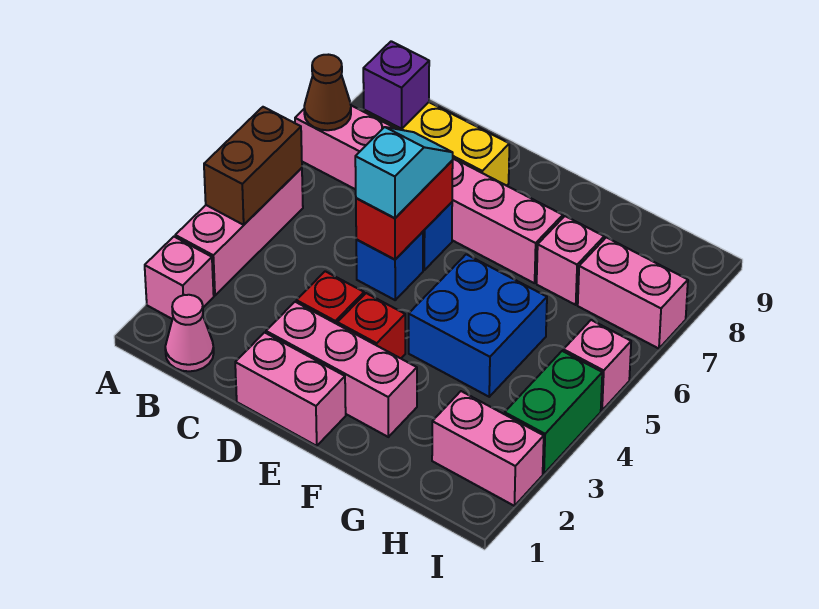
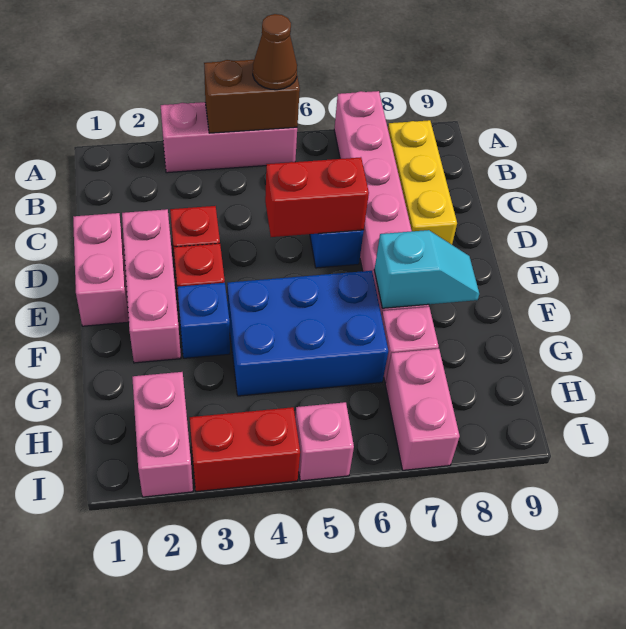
pink brick A2 level 1 -> none
brown cone A7 level 2 -> brown cone A5 level 3
pink cone B1 level 1 -> none
purple brick B8 level 2 -> none
blue brick D5 level 1 -> blue brick F3 level 1
cyan slope D5:D6 level 3 top 5 -> cyan slope F7:F8 level 2 top 7
blue brick F4:G5 level 1 -> blue brick F4:G6 level 1
green brick I3:I4 level 1 -> red brick I3:I4 level 1

